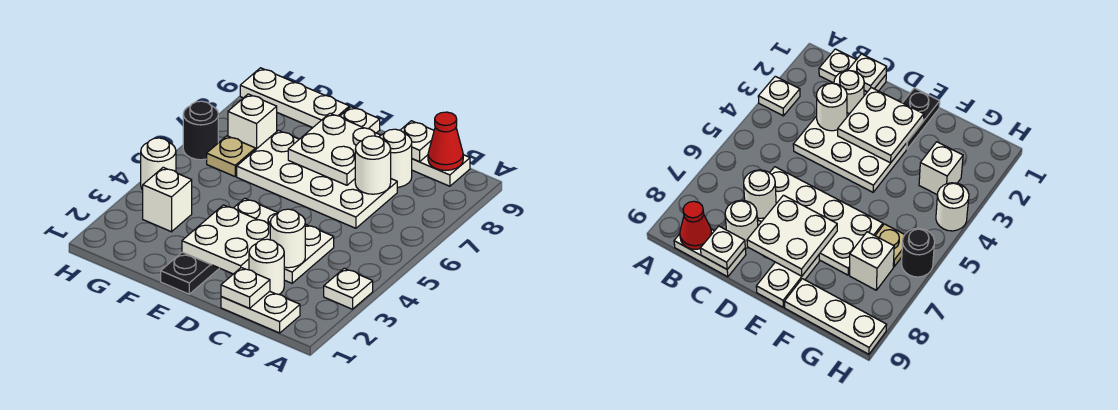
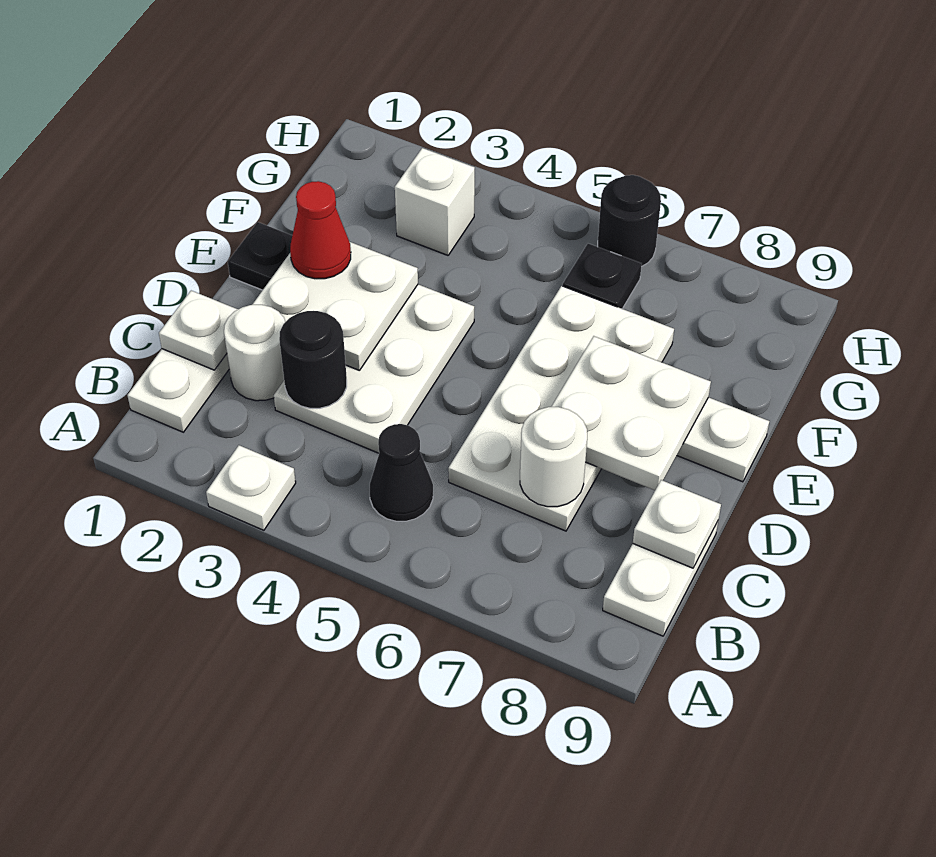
none -> black cone B5 level 1
red cone B9 level 2 -> red cone E2 level 3
white round brick C3 level 2 -> black round brick C3 level 2
white round brick C8 level 1 -> none
white plate F9:H9 level 1 -> none
tan plate G6 level 1 -> black plate G6 level 1
white brick G7 level 1 -> none
white round brick H4 level 1 -> none

